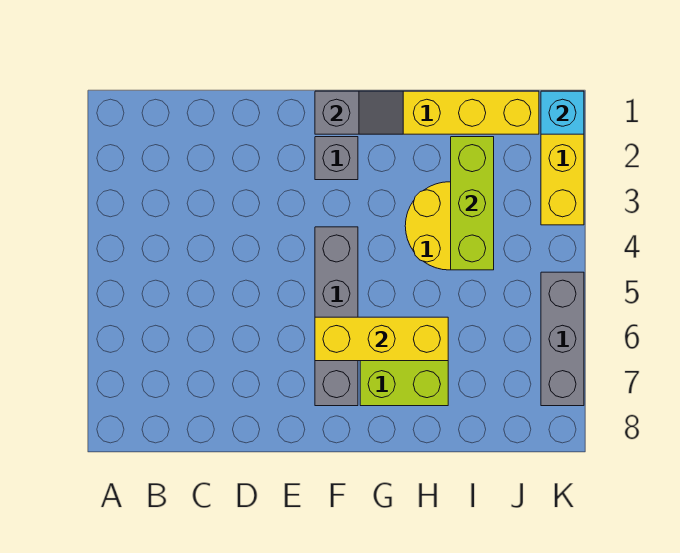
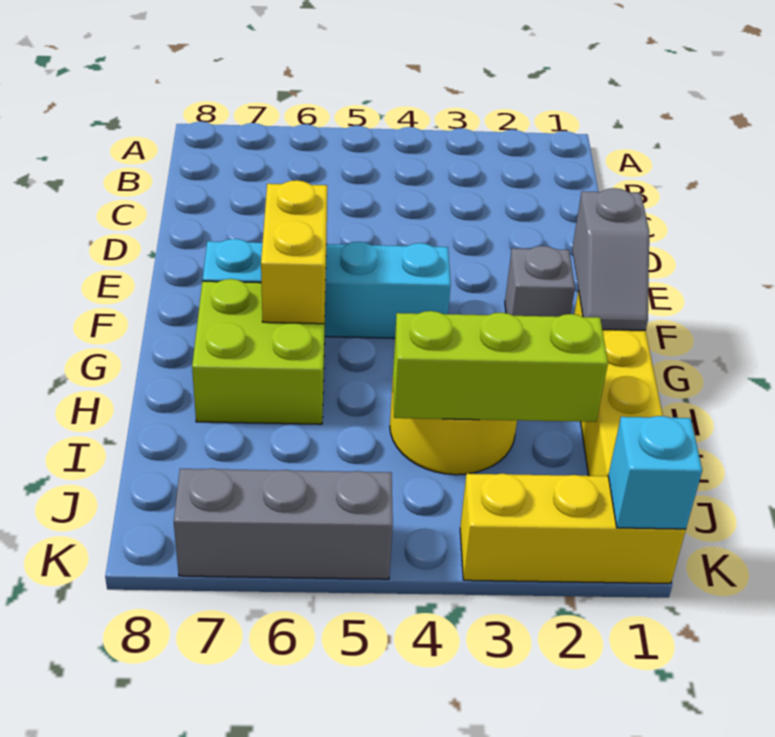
grey brick F4:F7 level 1 -> cyan brick F4:F7 level 1
yellow brick F6:H6 level 2 -> yellow brick F6:G6 level 2

